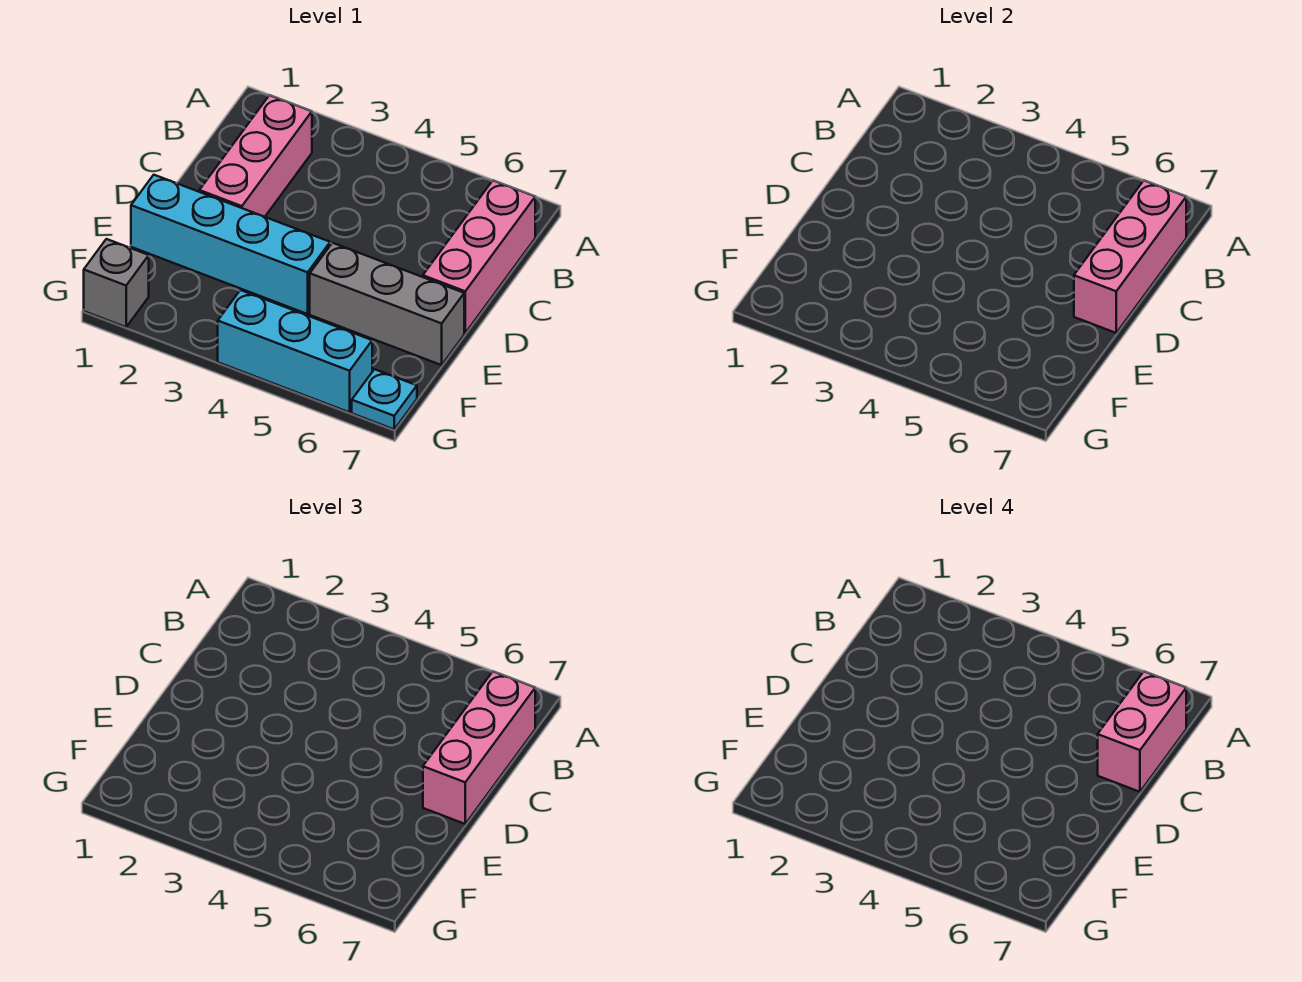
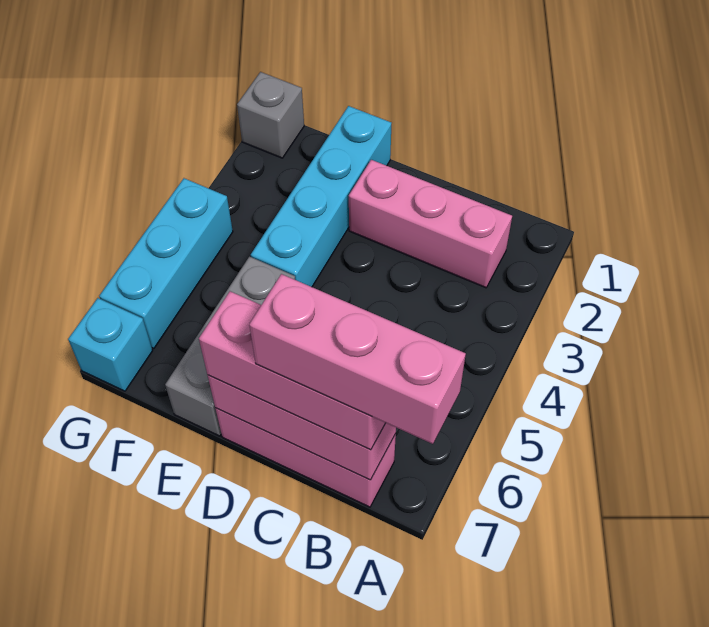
pink brick B7:C7 level 4 -> pink brick A7:C7 level 4
cyan plate G7 level 1 -> cyan brick G7 level 1

